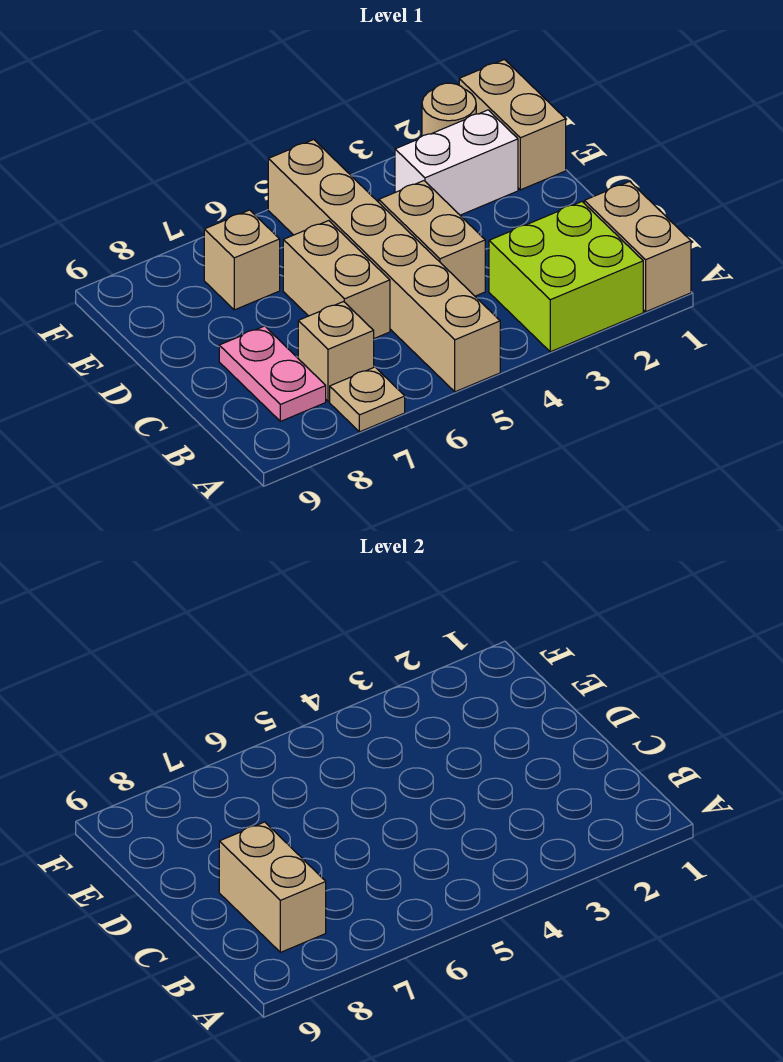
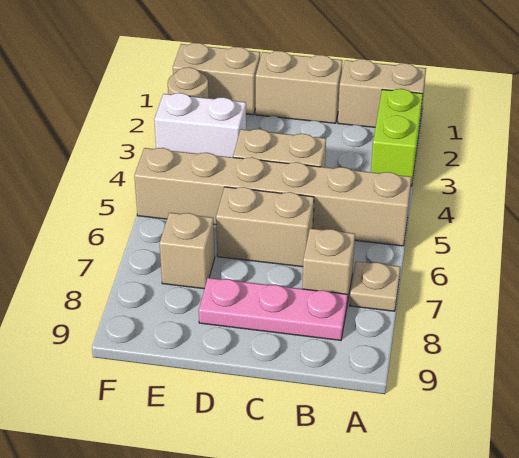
lime brick A2:B3 level 1 -> lime brick A2:A3 level 1
pink plate B8:C8 level 1 -> pink plate B8:D8 level 1
tan brick B8:C8 level 2 -> tan brick C1:D1 level 1
white brick E2:E3 level 1 -> white brick E3:F3 level 1

